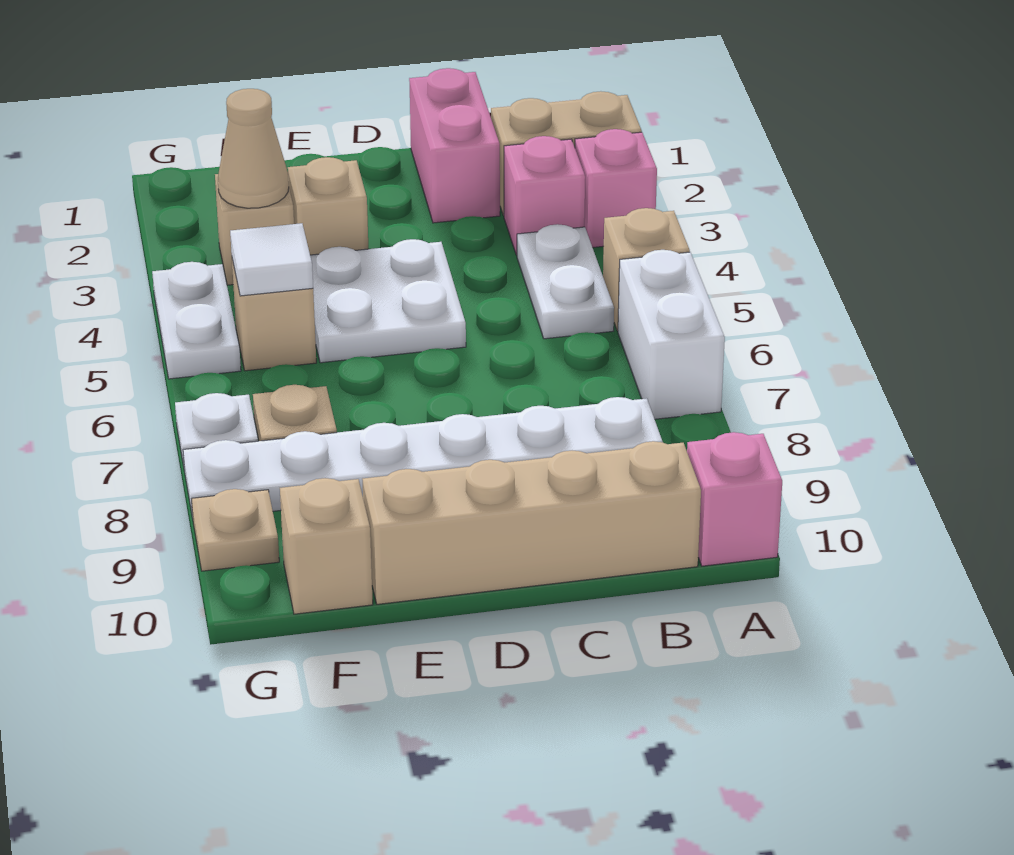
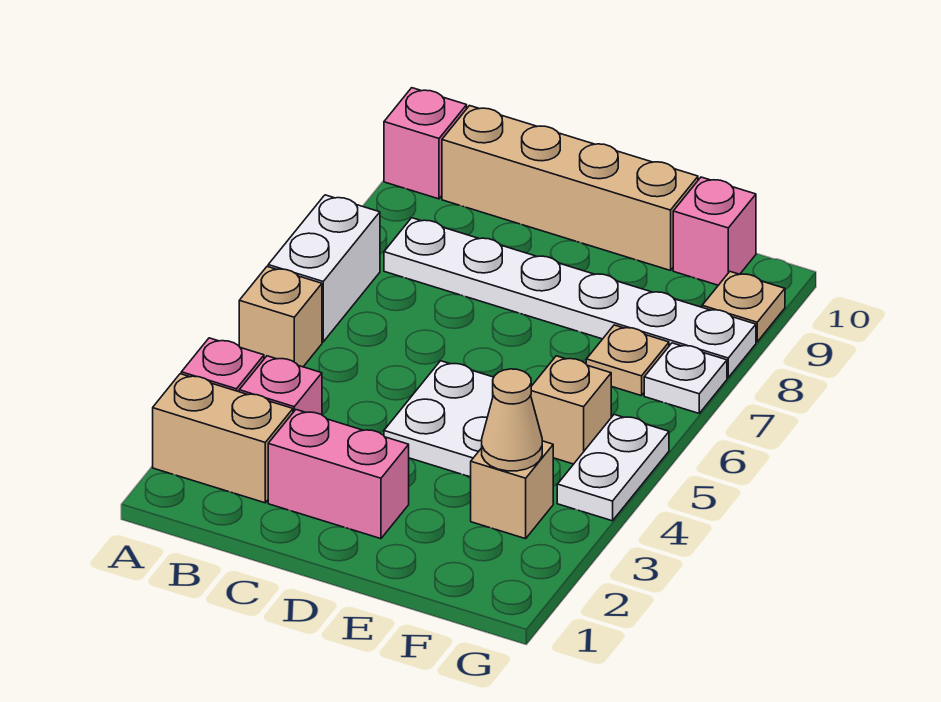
white plate B4:B5 level 1 -> none
pink brick C1:C2 level 1 -> pink brick C2:D2 level 1
tan brick E3 level 1 -> none
white tile F5 level 2 -> none
tan brick F10 level 1 -> pink brick F10 level 1

